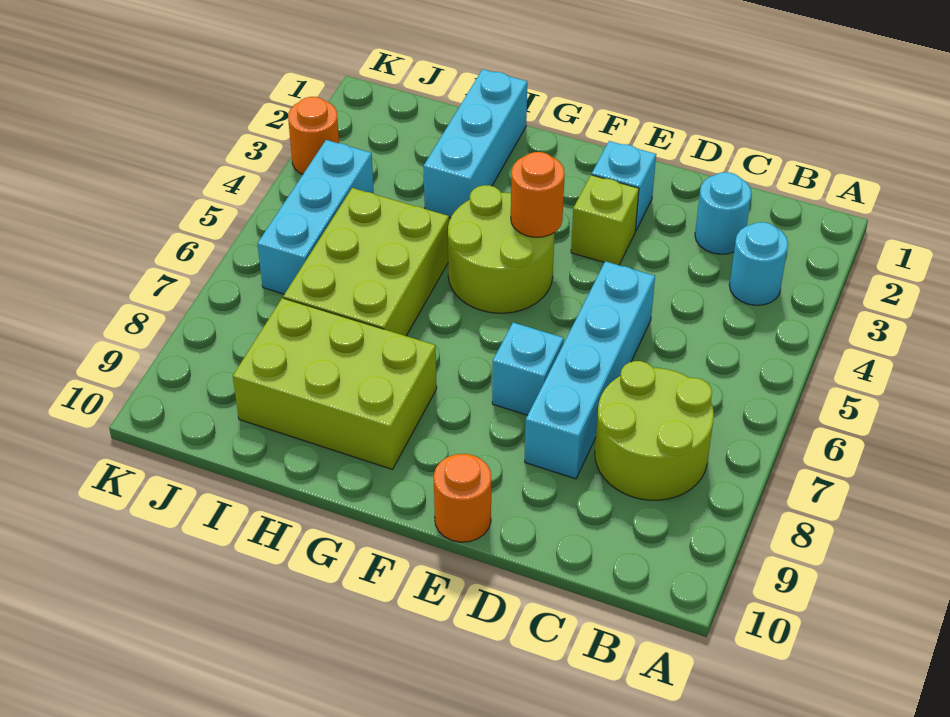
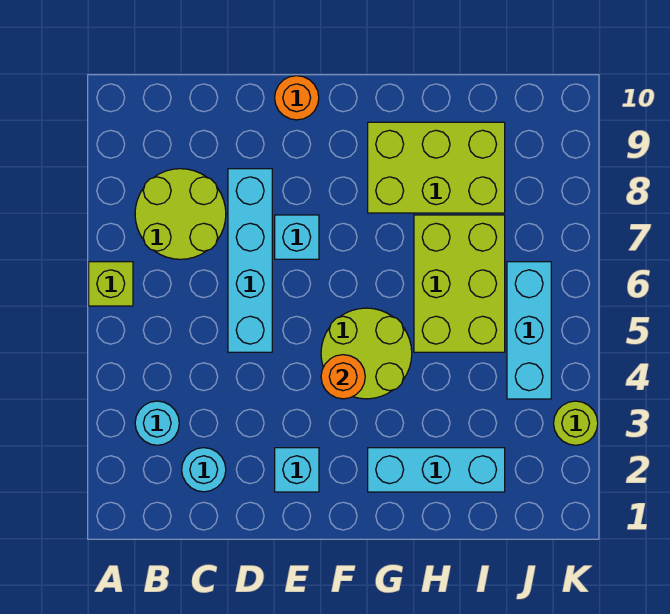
lime brick E3 level 1 -> lime brick A6 level 1
cyan brick H1:H3 level 1 -> cyan brick G2:I2 level 1
orange round brick K3 level 1 -> lime round brick K3 level 1

